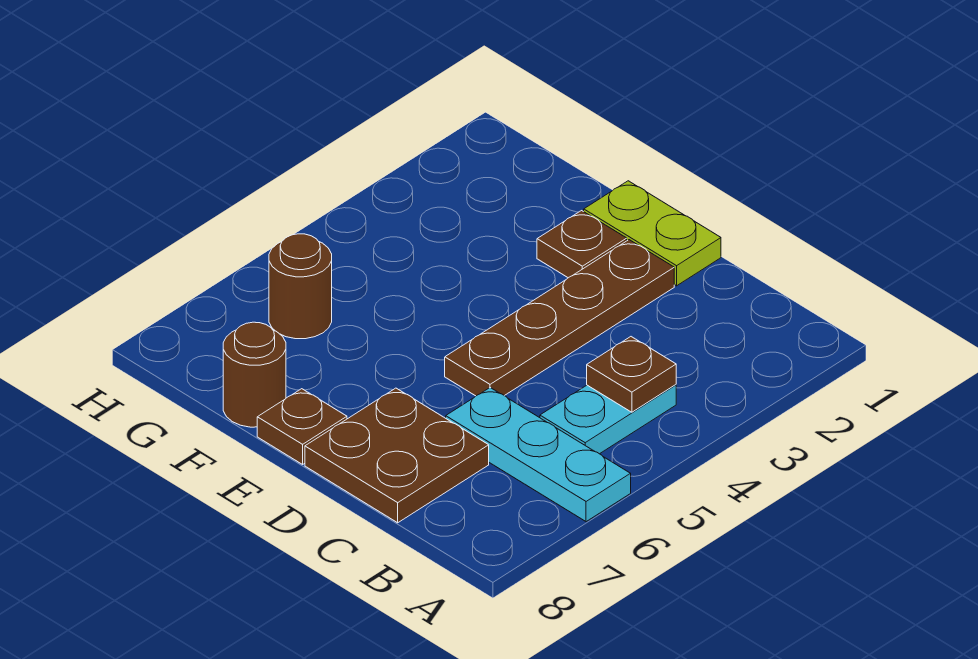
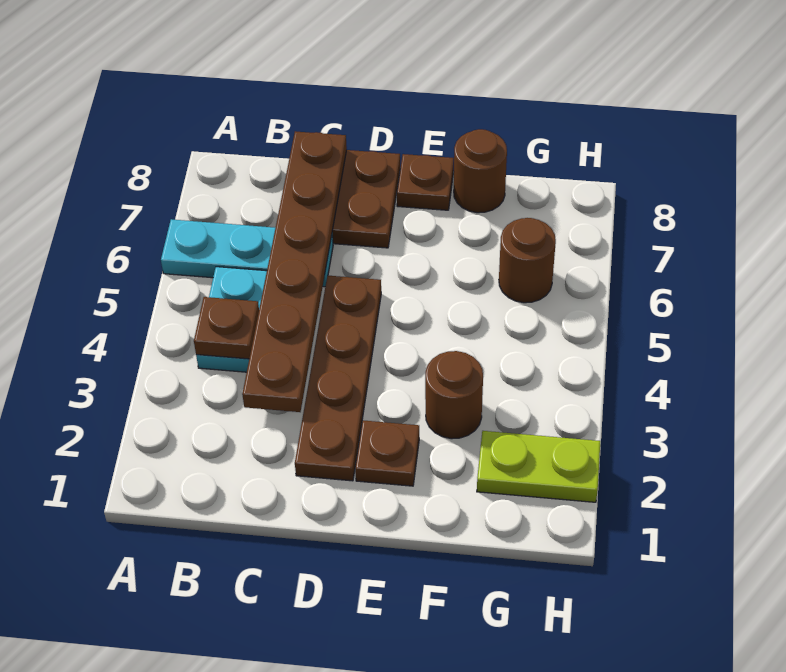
none -> brown plate C3:C8 level 2
lime plate D1:E1 level 1 -> lime plate G2:H2 level 1
none -> brown round brick F3 level 1

